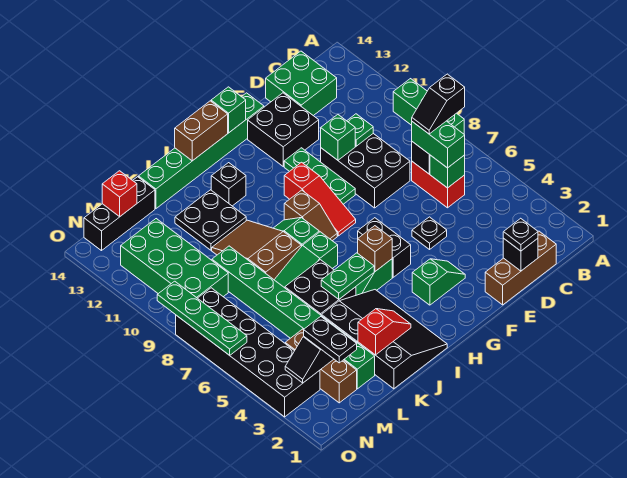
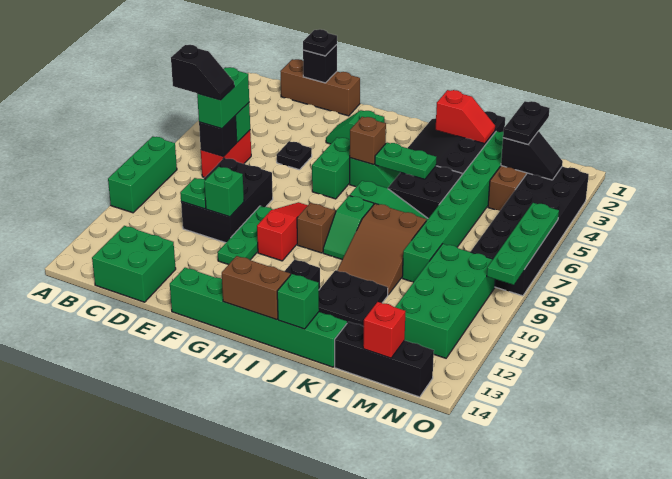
black brick E12:F13 level 1 -> none
black brick G5:G6 level 1 -> green brick G5:G6 level 1
green brick G14 level 2 -> green brick J14 level 2
red slope J2:K2 level 2 top K -> red slope J2:K2 level 2 top J

